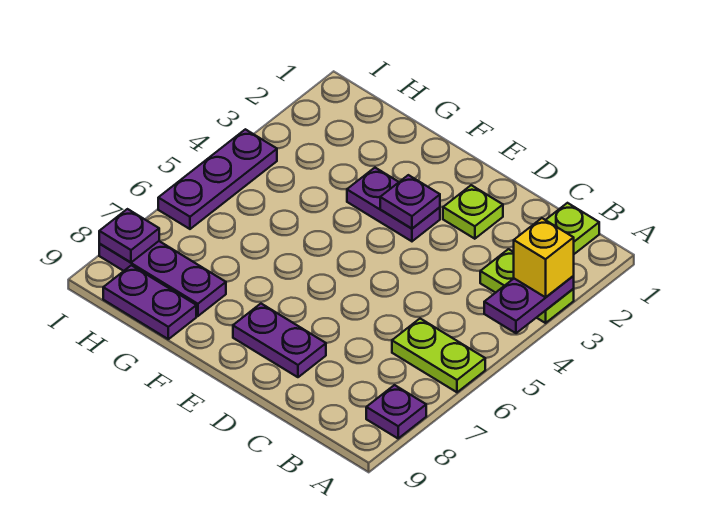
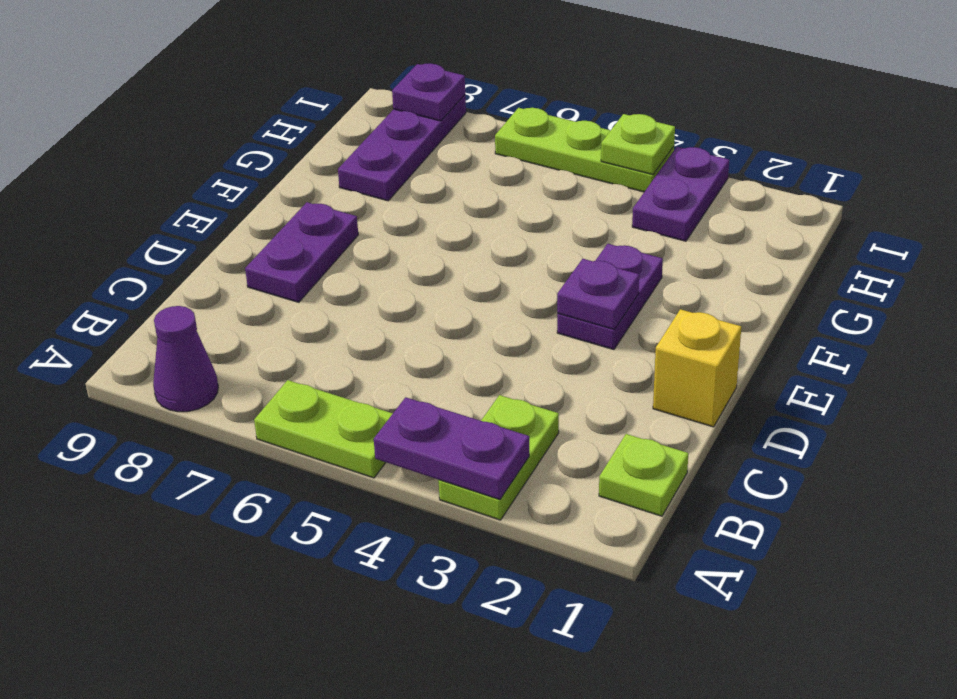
yellow brick A3 level 3 -> yellow brick D1 level 1
lime plate A6:B6 level 1 -> lime plate A5:A6 level 1
purple plate A8 level 1 -> purple cone A8 level 1
lime plate D2 level 1 -> lime plate I4 level 2
purple plate G9:H9 level 1 -> purple plate H3:I3 level 1
purple plate I4:I6 level 1 -> lime plate I4:I6 level 1

